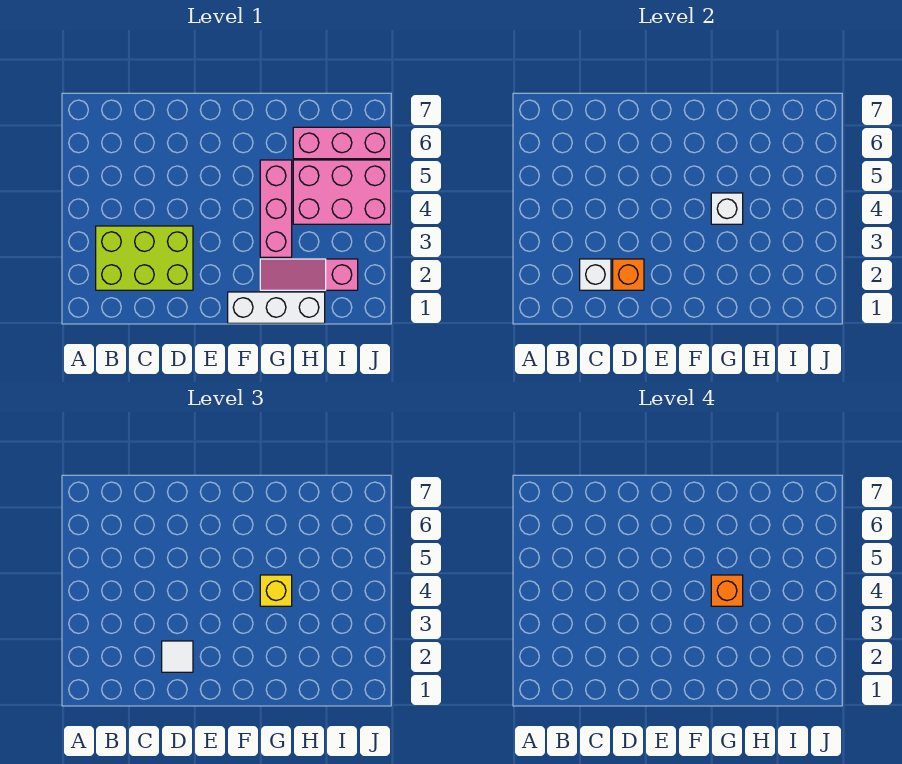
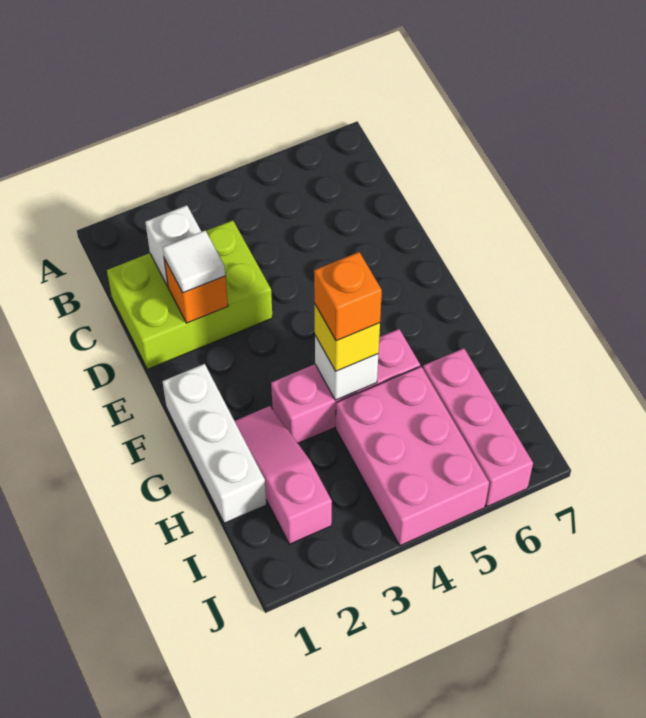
lime brick B2:D3 level 1 -> lime brick C1:D3 level 1

